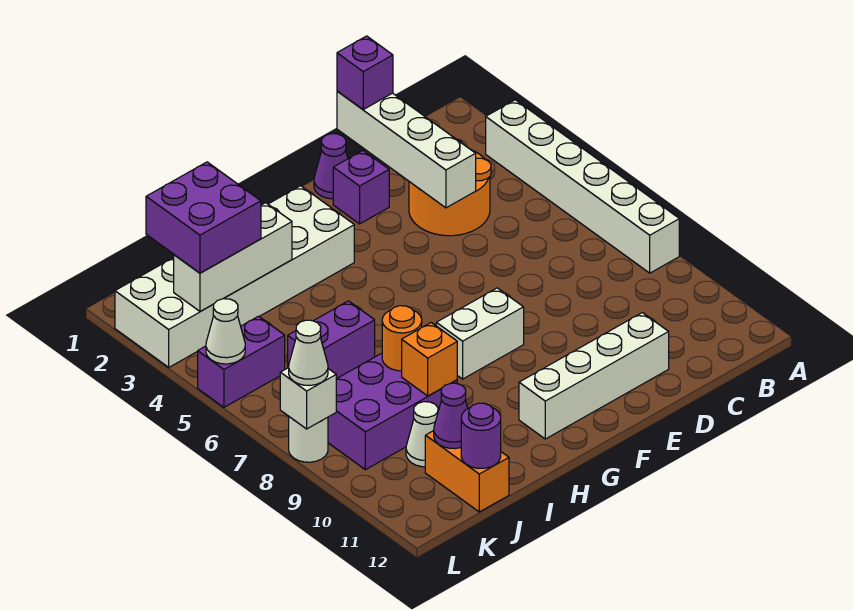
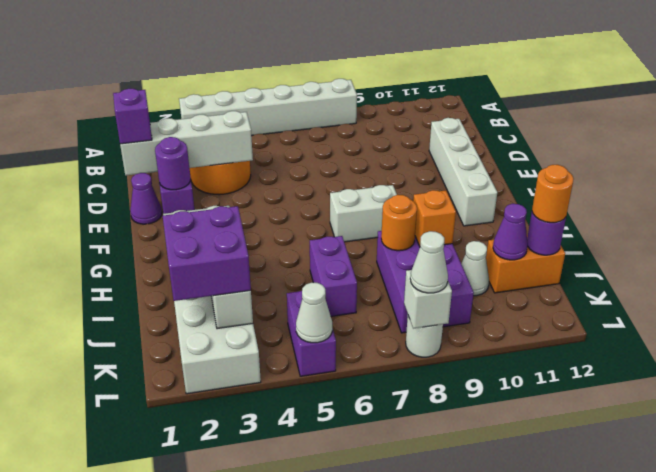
none -> purple round brick E2 level 2
white brick F8:G8 level 1 -> white brick G7:G8 level 1
none -> orange round brick J12 level 3

